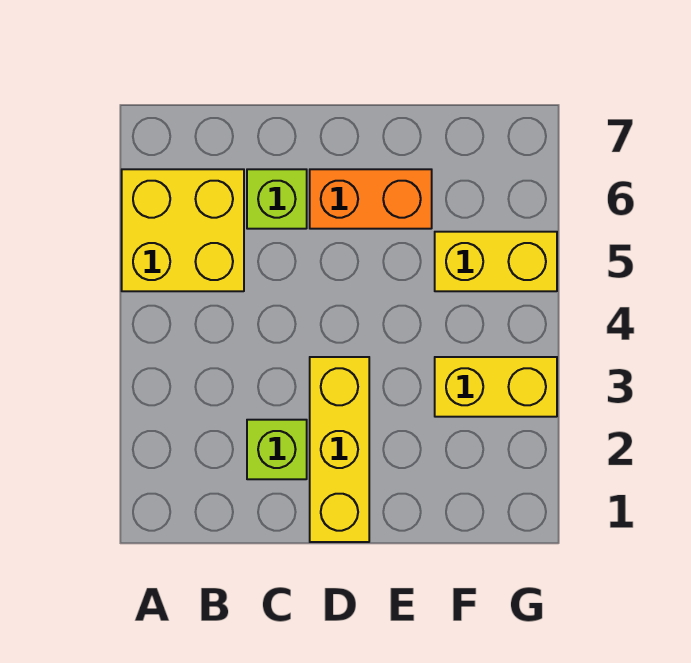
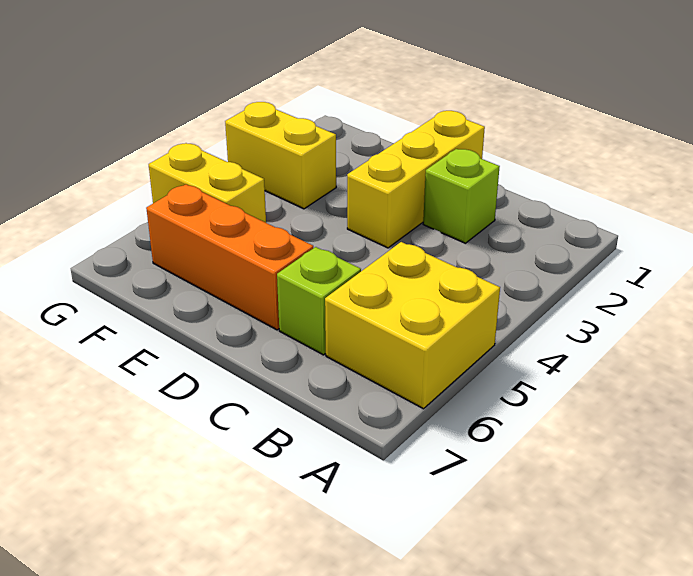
orange brick D6:E6 level 1 -> orange brick D6:F6 level 1

